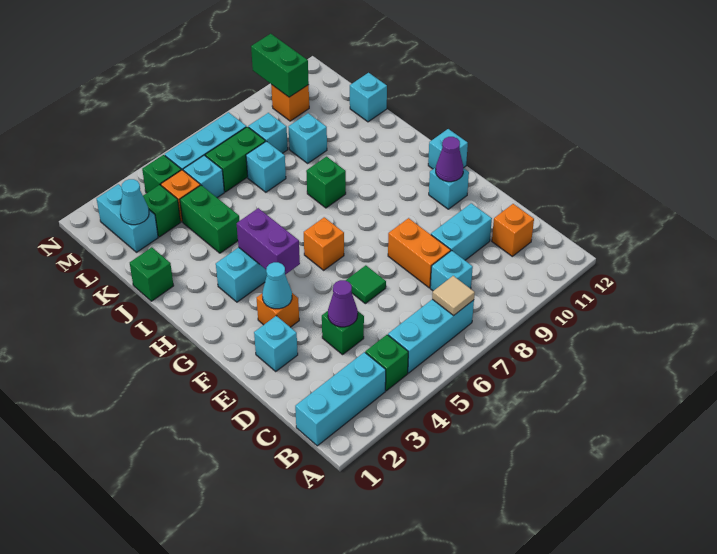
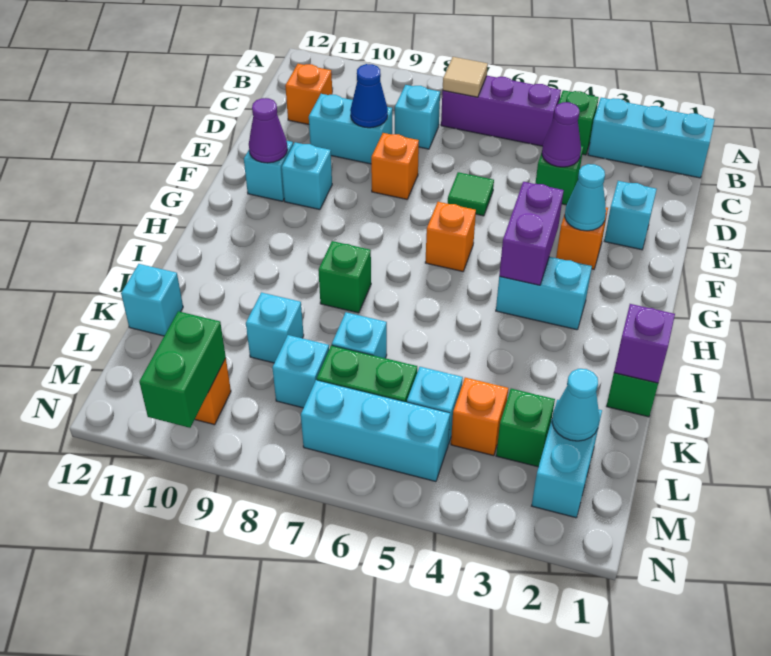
cyan brick B5:B7 level 1 -> purple brick B5:B7 level 1
orange brick D8:E8 level 1 -> orange brick E8 level 1
none -> blue cone D9 level 2
cyan brick G12 level 1 -> cyan brick F10 level 1
none -> purple brick J1 level 2
green brick J4:K4 level 1 -> none
green brick M4 level 1 -> none

